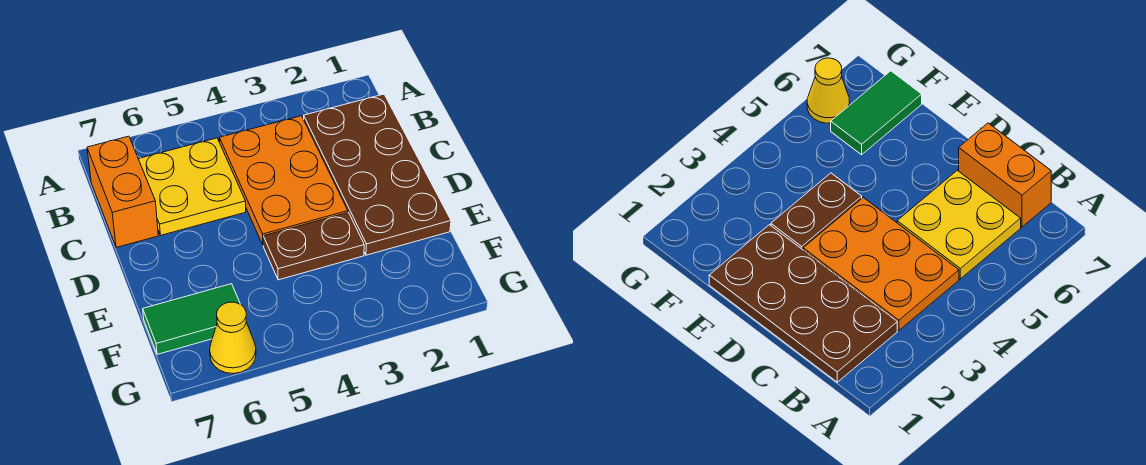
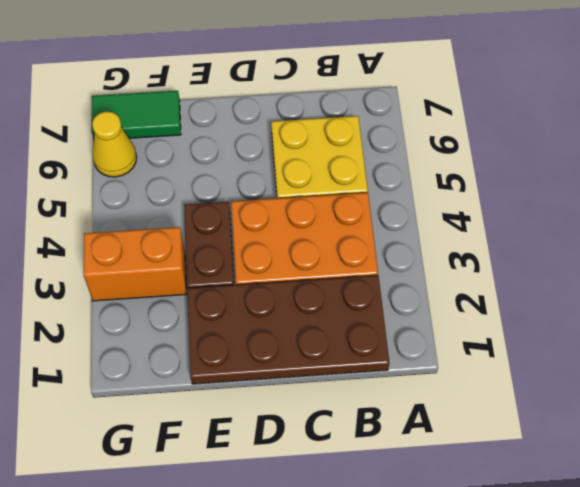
orange brick B7:C7 level 1 -> orange brick F3:G3 level 1
green tile F6:F7 level 1 -> green tile F7:G7 level 1

